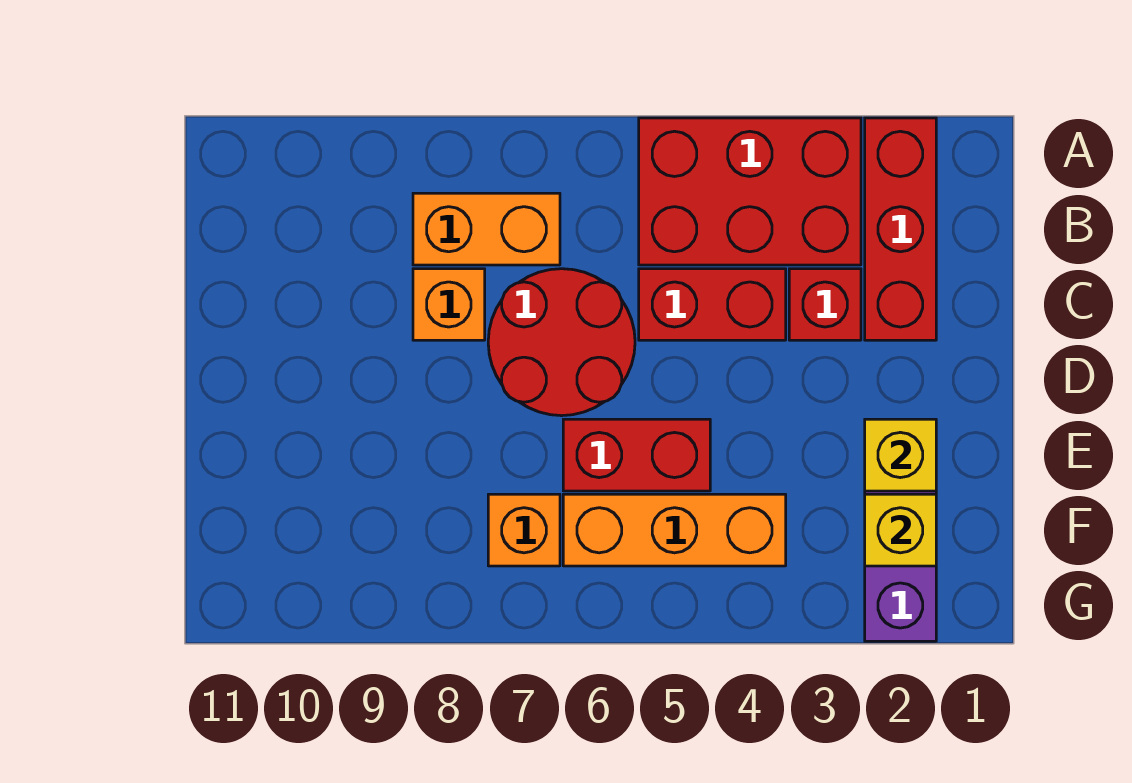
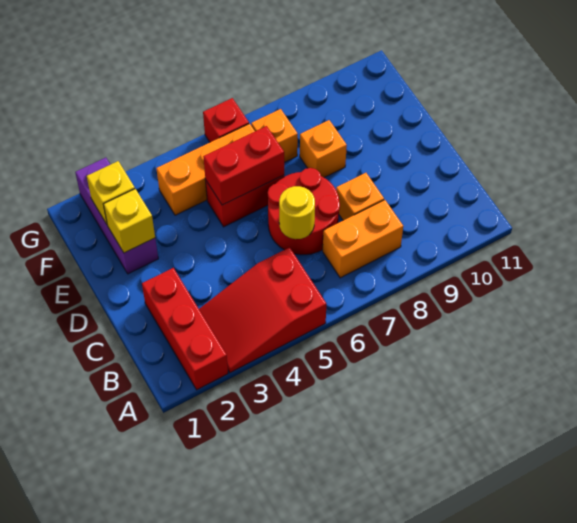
red brick A3:B5 level 1 -> red slope A3:B5 level 1 top 5
red brick C3 level 1 -> red brick G6 level 1
red brick C4:C5 level 1 -> red brick E5:E6 level 2
none -> yellow round brick C6 level 2
none -> orange brick E8 level 1

